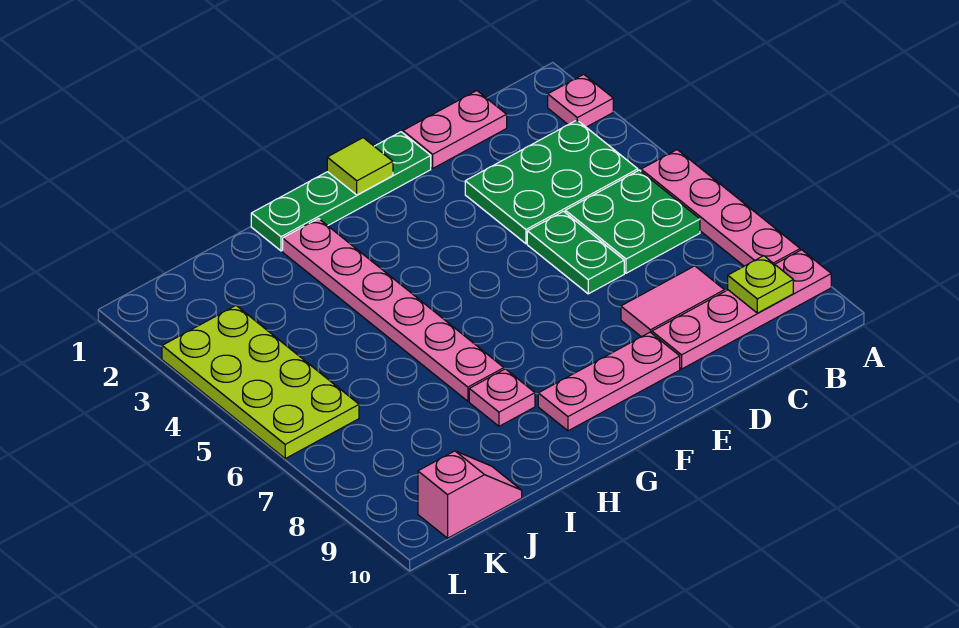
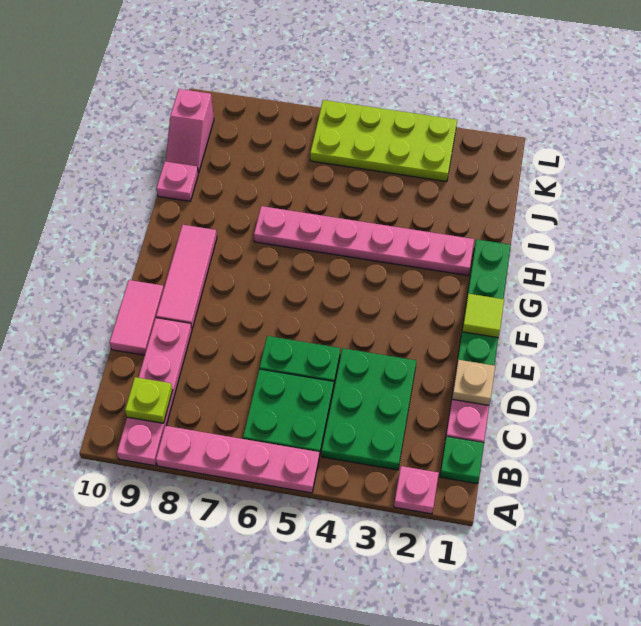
none -> green plate B1 level 1
pink tile C8:D8 level 1 -> pink tile D10:E10 level 1
none -> tan plate D1 level 2
pink plate E9:G9 level 1 -> pink tile E9:G9 level 1
pink plate H8 level 1 -> pink plate I10 level 1

